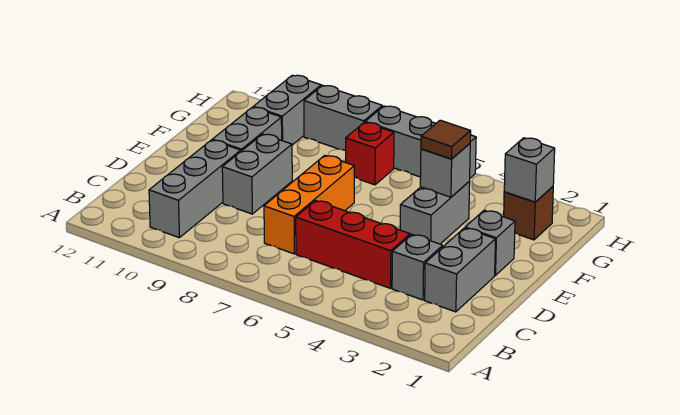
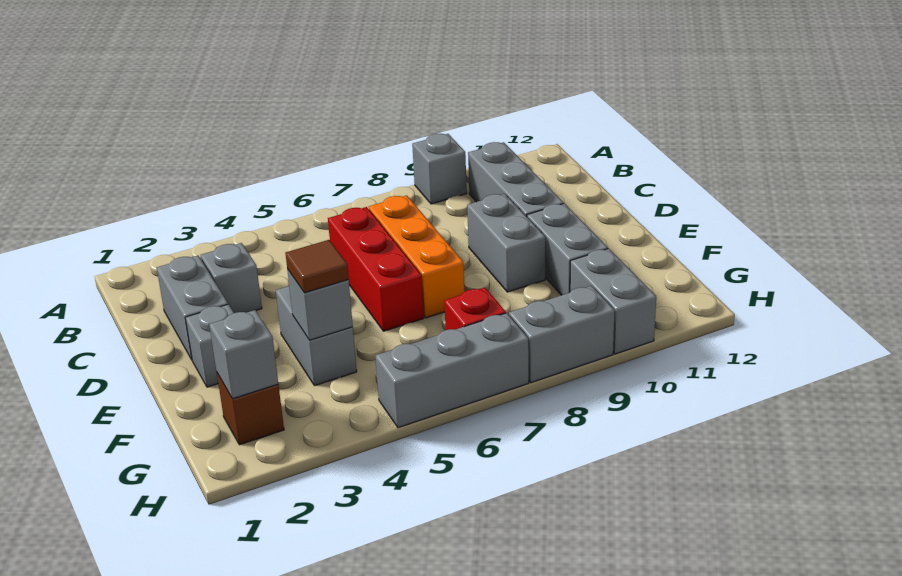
none -> grey brick A9 level 1
red brick C4:C6 level 1 -> red brick C6:E6 level 1

